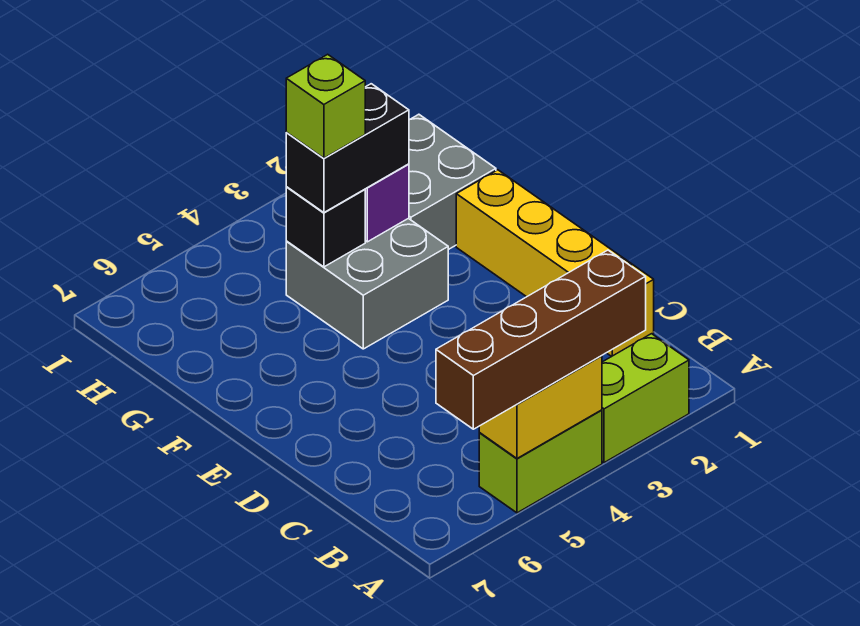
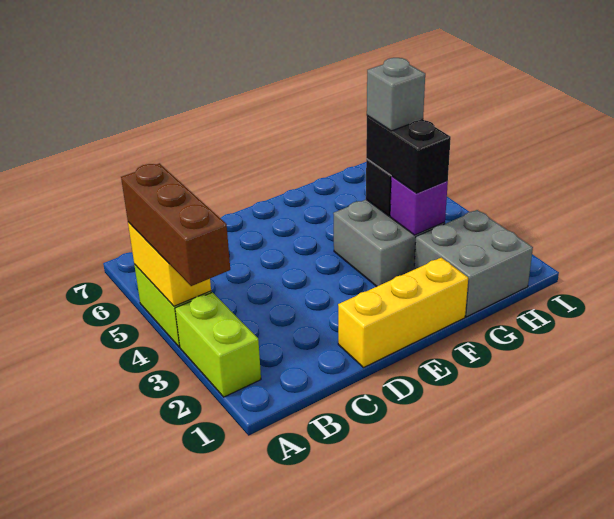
brown brick A3:A6 level 3 -> brown brick A3:A5 level 3
yellow brick C1:F1 level 1 -> yellow brick D1:F1 level 1
lime brick G4 level 4 -> grey brick G4 level 4

